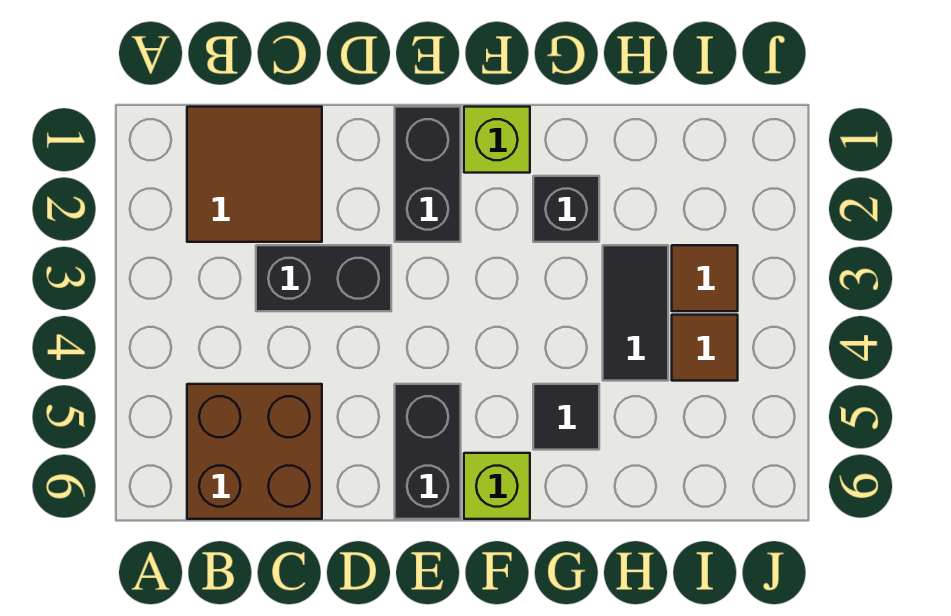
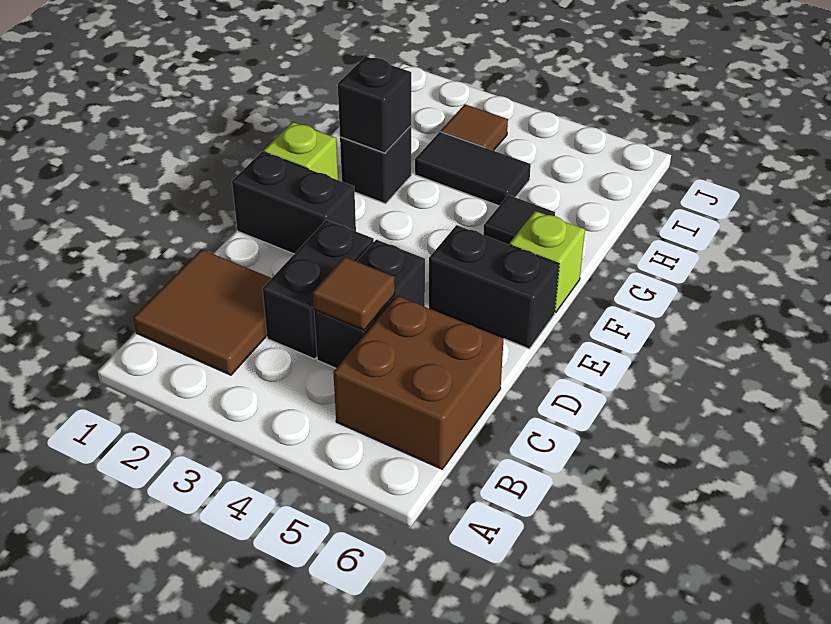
none -> black brick C4:D4 level 1
none -> black brick G2 level 2
brown tile I4 level 1 -> brown tile C4 level 2

